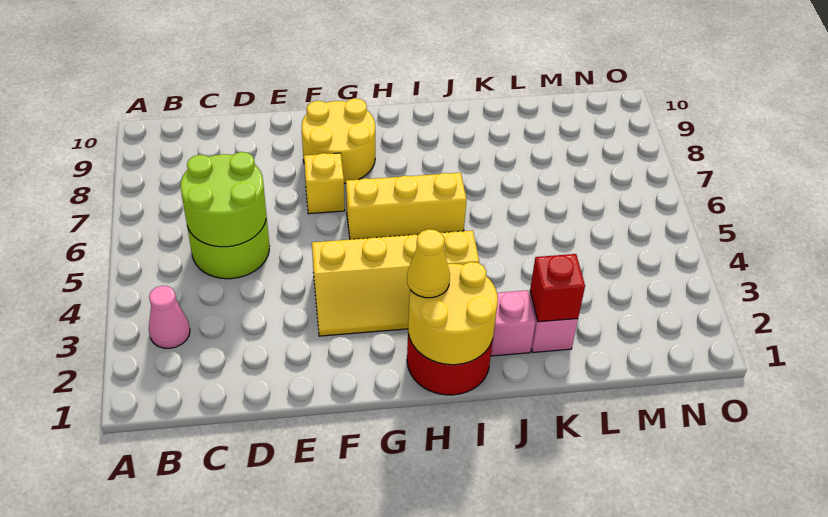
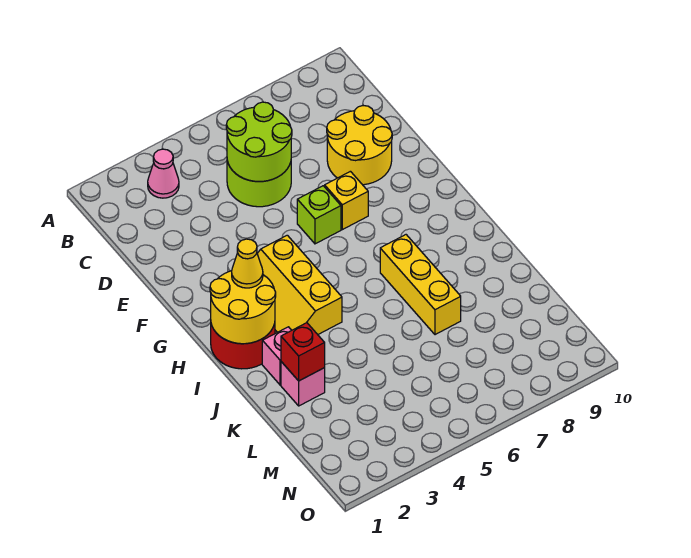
yellow slope F3:I4 level 1 top 4 -> yellow slope G3:I4 level 1 top 4
none -> lime brick F6 level 1
yellow round brick F8:G9 level 1 -> yellow round brick D8:E9 level 1
yellow brick G6:I6 level 1 -> yellow brick I7:K7 level 1

